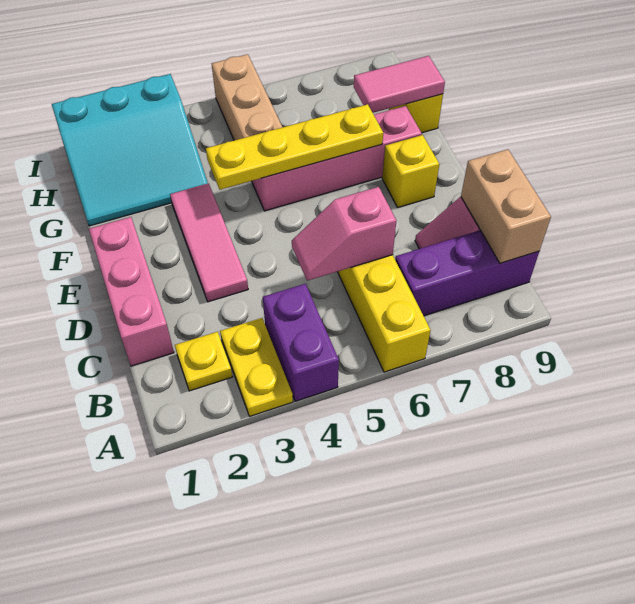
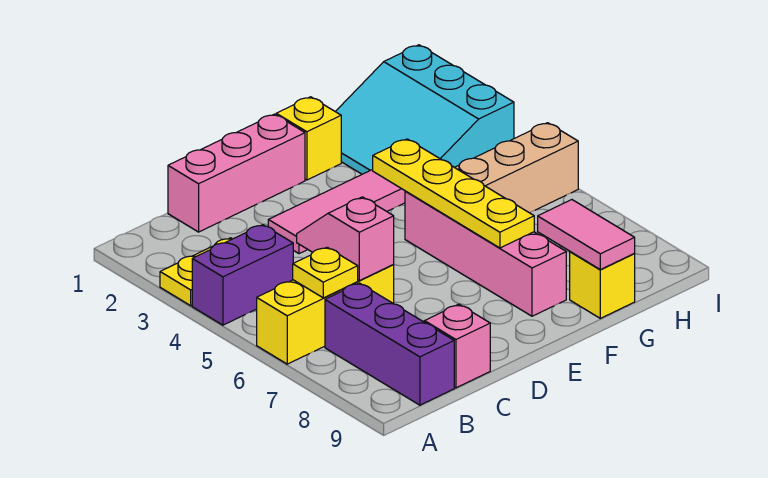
yellow plate B2 level 1 -> yellow plate B6 level 2
tan brick B9:C9 level 2 -> none
yellow brick E8 level 1 -> yellow brick F1 level 1

